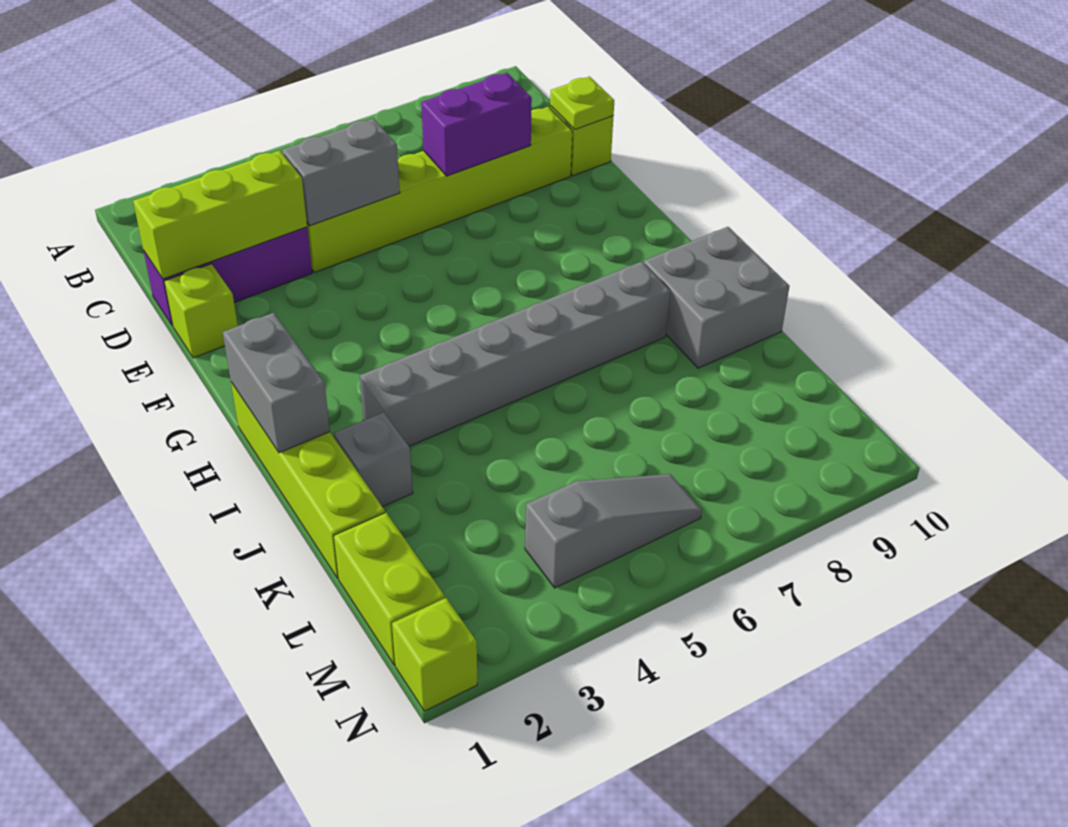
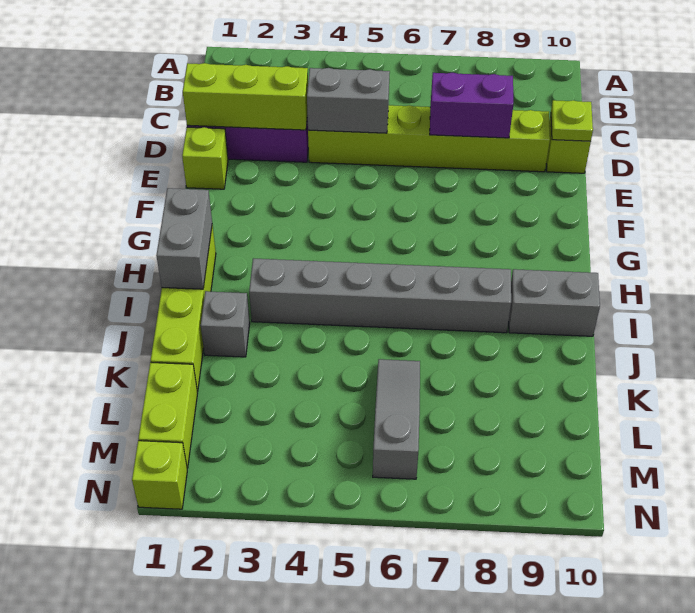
grey brick I9:J10 level 1 -> grey brick I9:I10 level 1
grey slope M4:M6 level 1 top 4 -> grey slope K6:M6 level 1 top M

